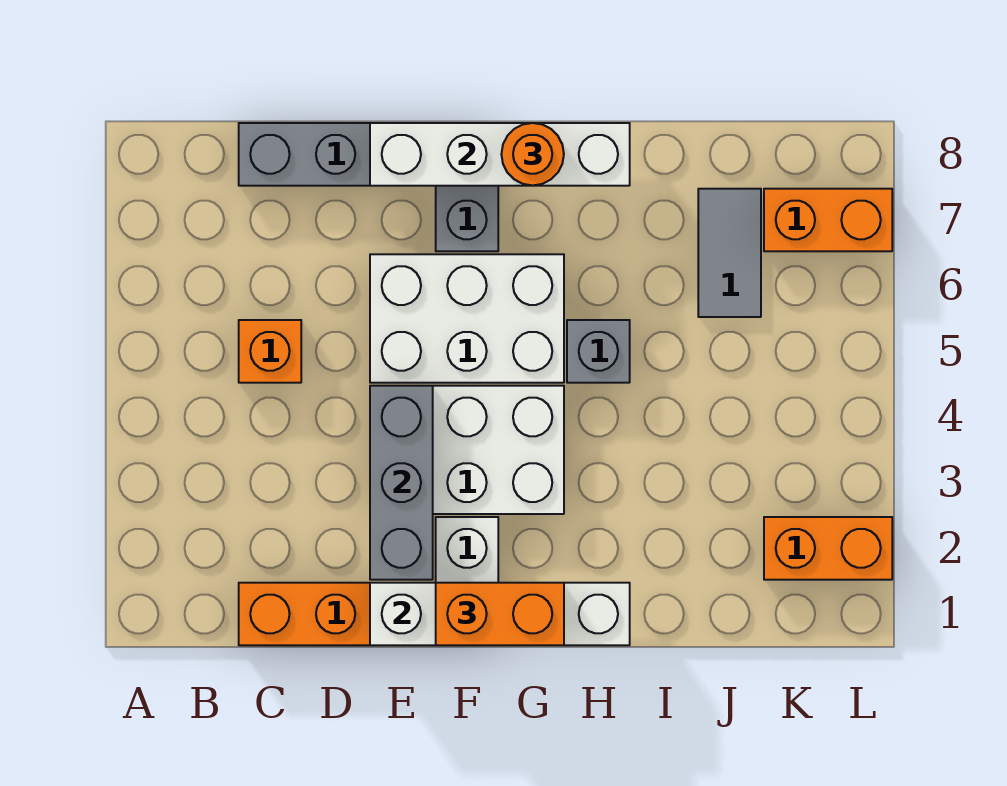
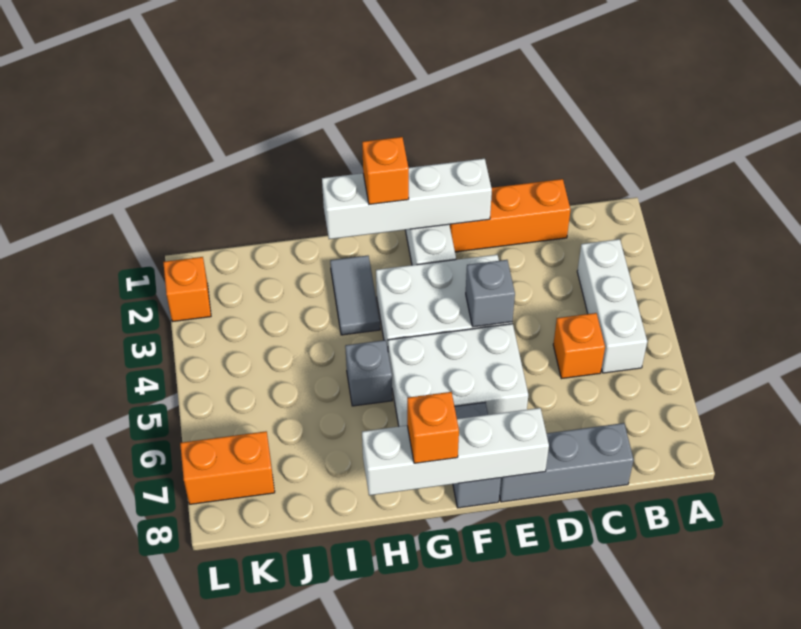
none -> white brick B3:B5 level 1
grey brick E2:E4 level 2 -> grey brick E4 level 2
orange brick F1:G1 level 3 -> orange brick G1 level 3
orange round brick G8 level 3 -> orange brick G8 level 3
grey tile J6:J7 level 1 -> grey tile H2:H3 level 1
orange brick K2:L2 level 1 -> orange brick L2 level 1

